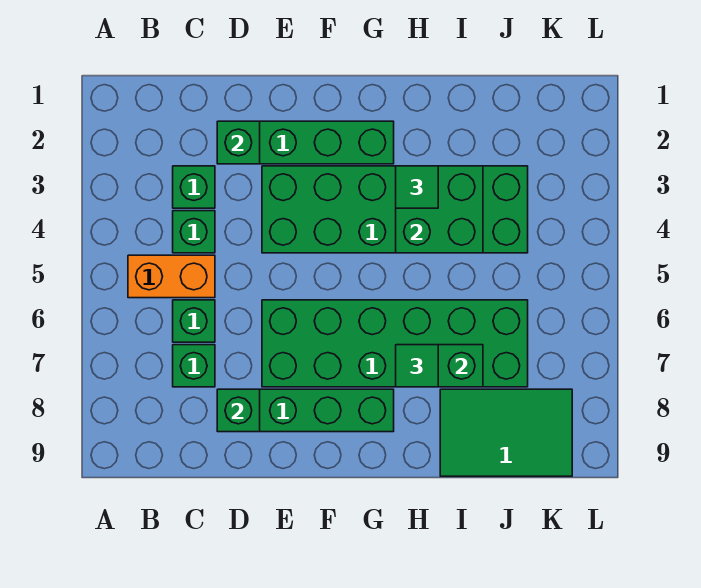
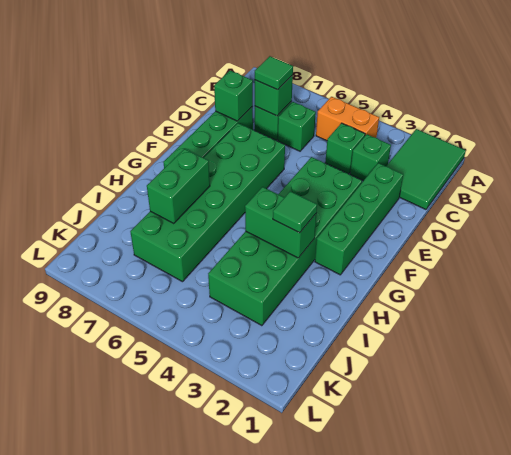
orange brick B5:C5 level 1 -> orange brick B4:B5 level 1
green brick D2 level 2 -> green brick C7 level 2
green brick H3:I4 level 2 -> green brick H3:H4 level 2
green tile H7 level 3 -> green tile C7 level 3
green tile I8:K9 level 1 -> green tile A1:C2 level 1

